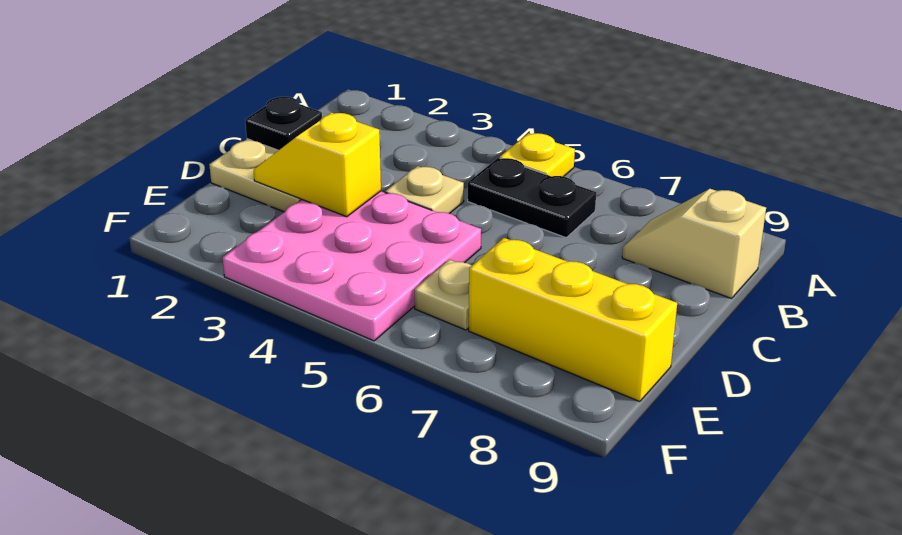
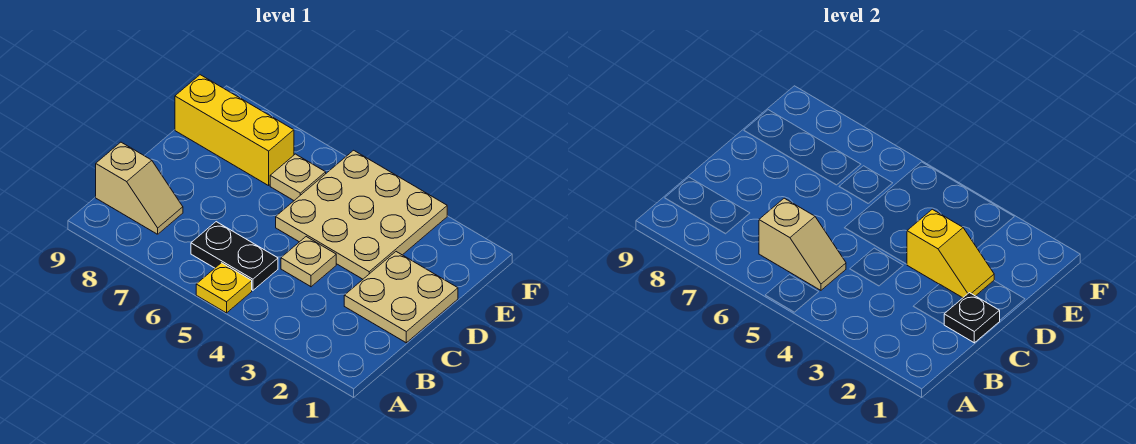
none -> tan slope B5:B6 level 2 top 6
pink plate D3:F5 level 1 -> tan plate D3:F5 level 1

